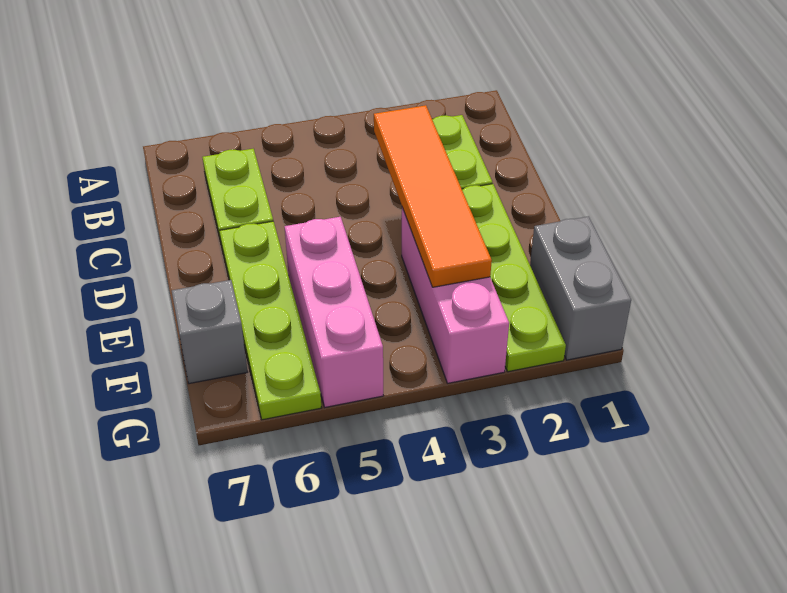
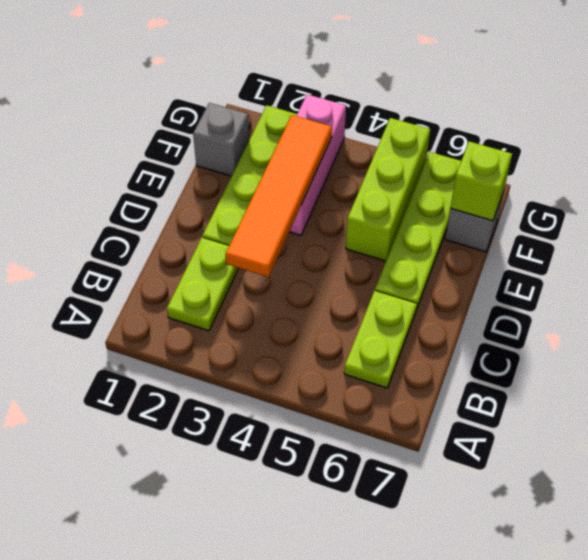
pink brick E5:G5 level 1 -> lime brick E5:G5 level 1
grey brick F1:G1 level 1 -> grey brick F1 level 1
none -> lime brick F7 level 2

